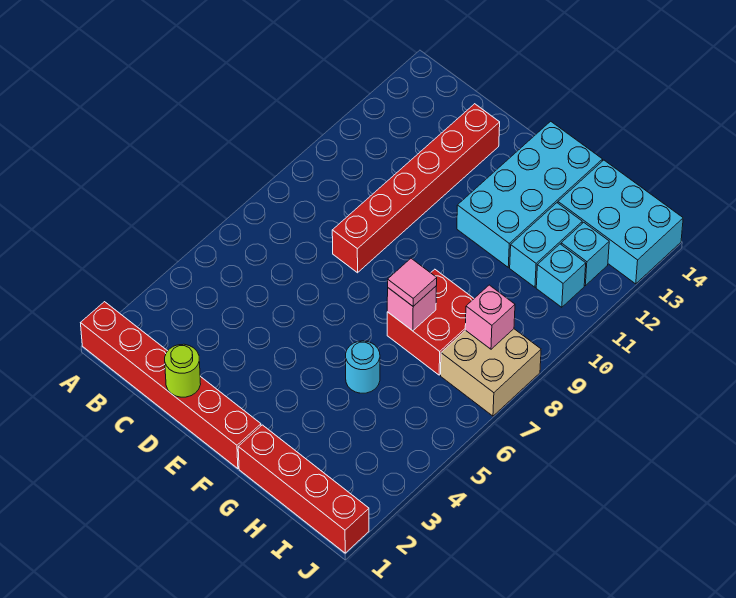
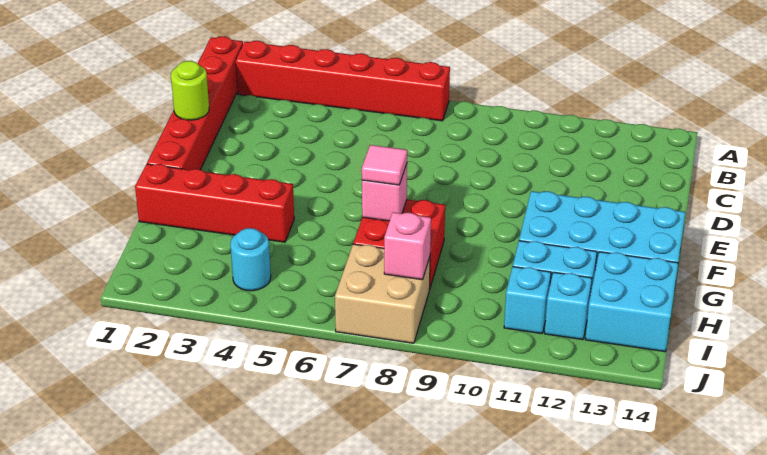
red brick D8:D13 level 1 -> red brick A2:A7 level 1
red brick G1:J1 level 1 -> red brick G1:G4 level 1
cyan round brick G5 level 1 -> cyan round brick I4 level 1
cyan brick H13:J14 level 1 -> cyan brick H13:I14 level 1

